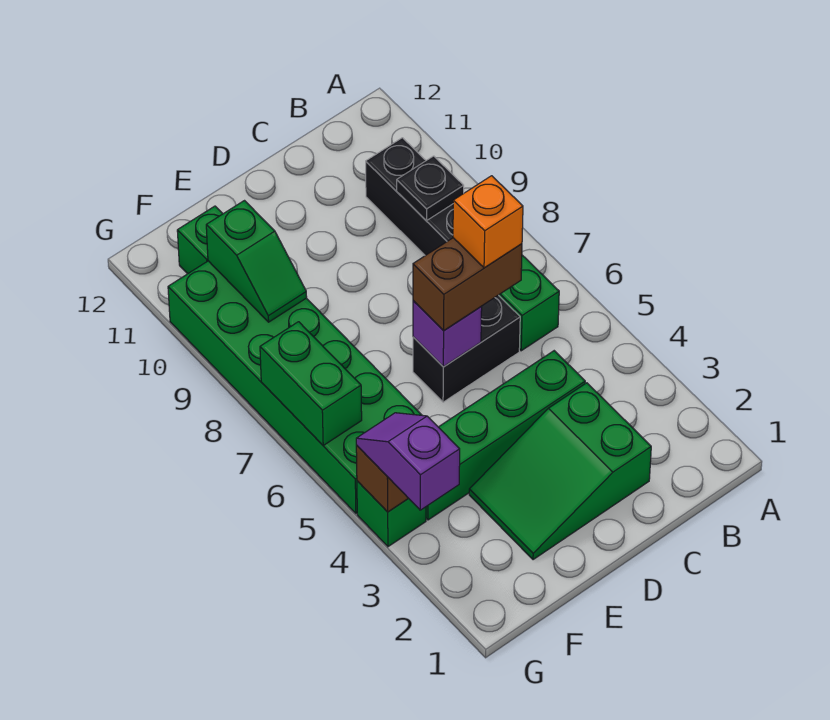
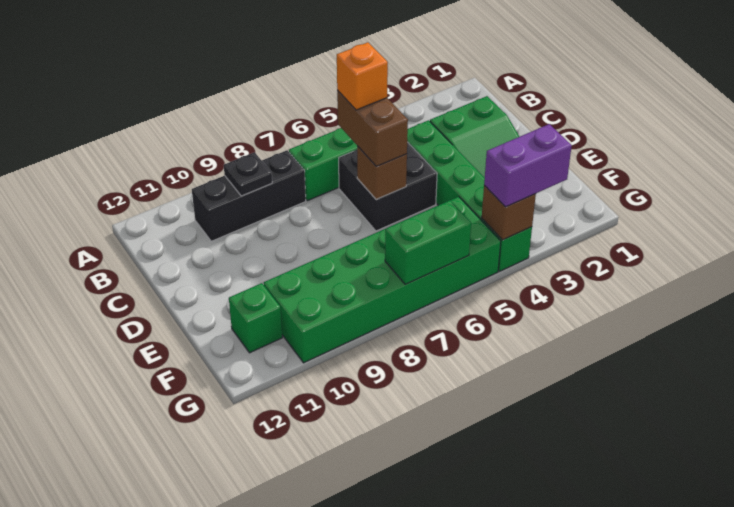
black brick C6:D6 level 1 -> black brick C5:D6 level 1
purple brick D6 level 2 -> brown brick D6 level 2
green slope F9:F10 level 2 top 10 -> none
purple slope G3:G4 level 3 top 3 -> purple brick G3:G4 level 3

